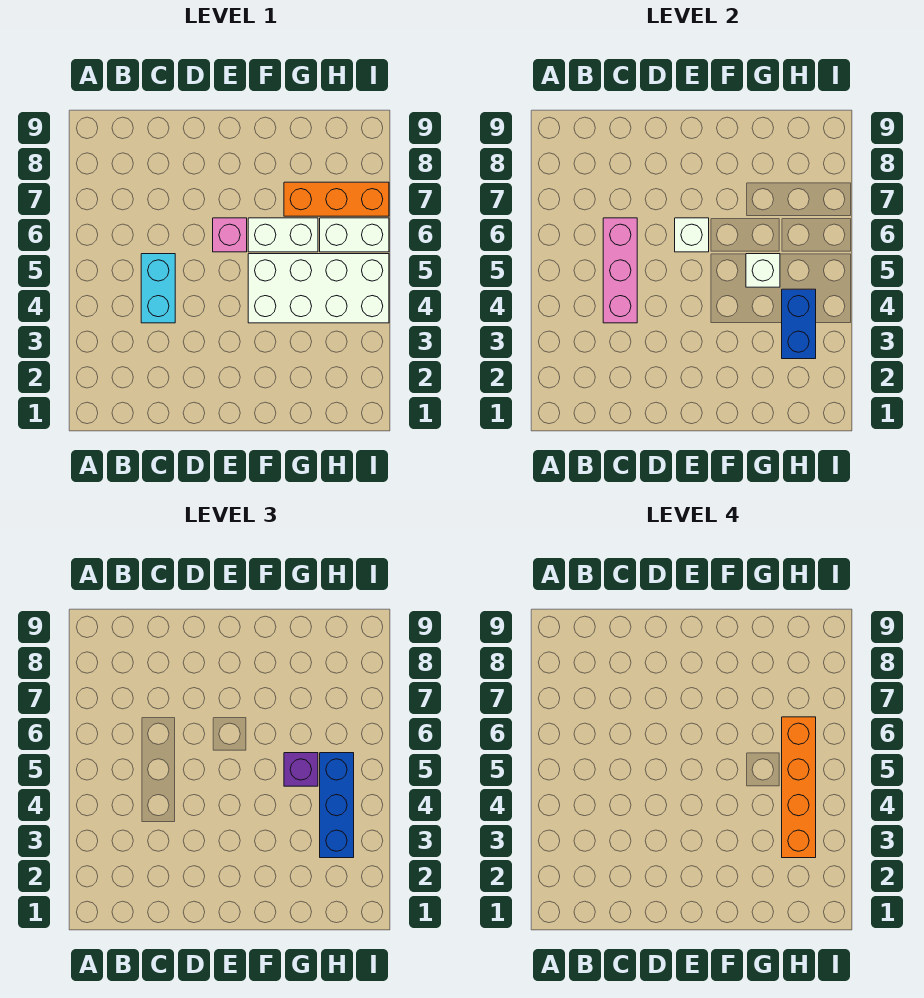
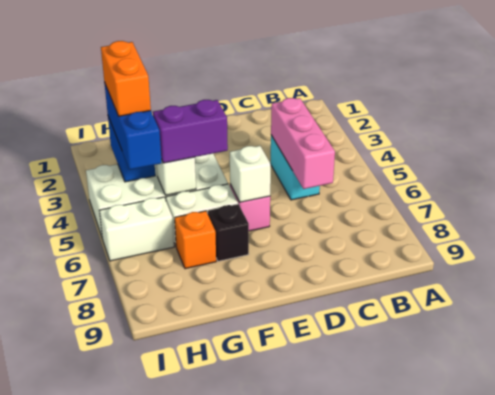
none -> black brick F7 level 1
purple brick G5 level 3 -> purple brick F5:G5 level 3
orange brick G7:I7 level 1 -> orange brick G7 level 1
orange brick H3:H6 level 4 -> orange brick H3:H4 level 4

